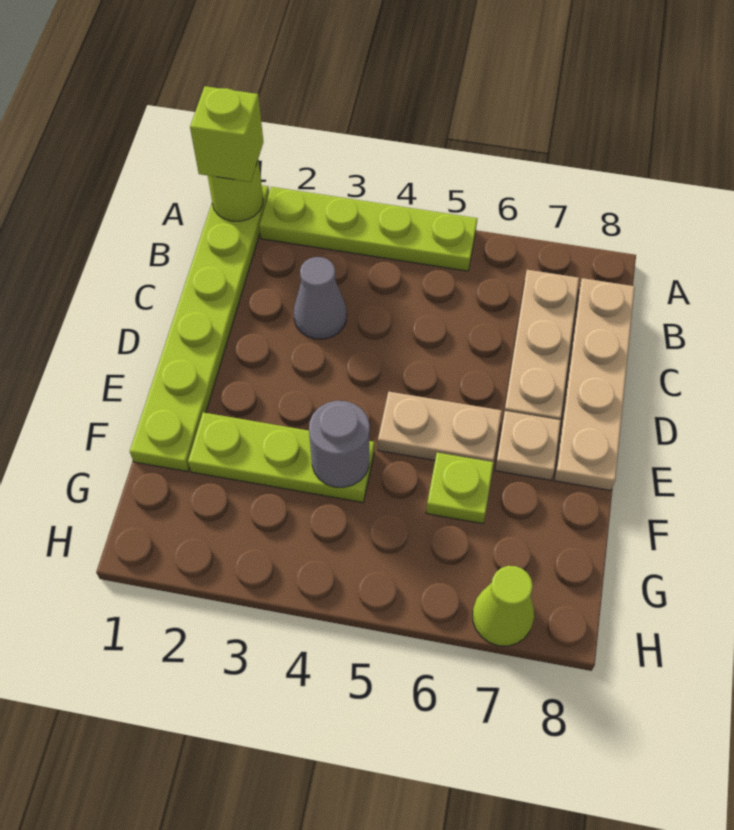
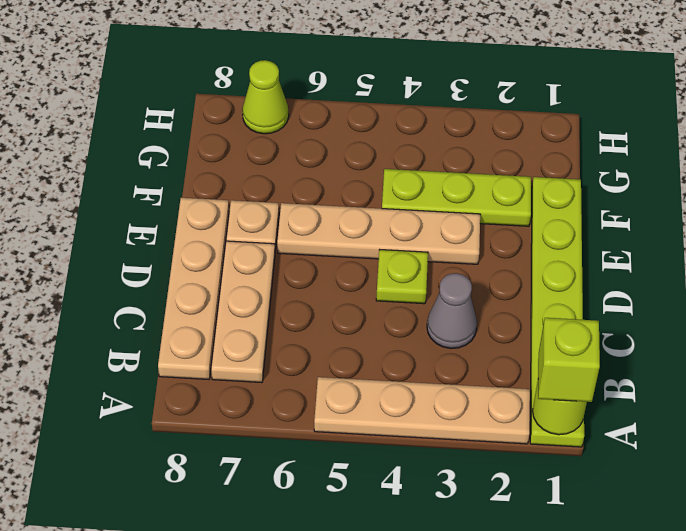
lime plate A2:A5 level 1 -> tan plate A2:A5 level 1
tan plate E5:E6 level 1 -> tan plate E3:E6 level 1
grey round brick F4 level 2 -> none
lime plate F6 level 1 -> lime plate D4 level 1

